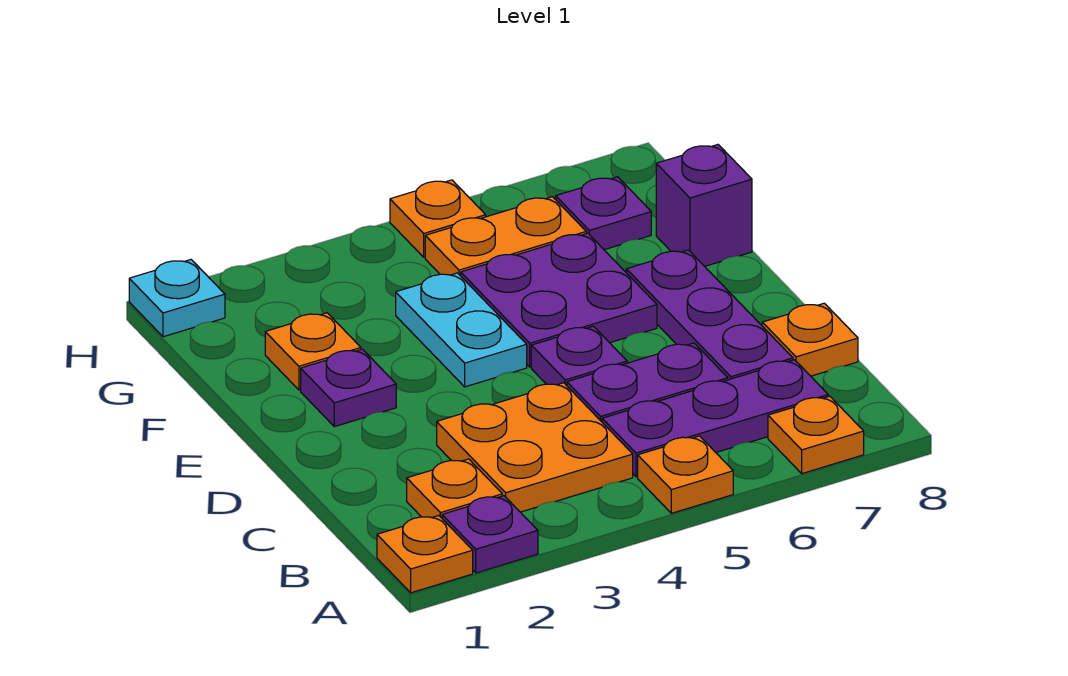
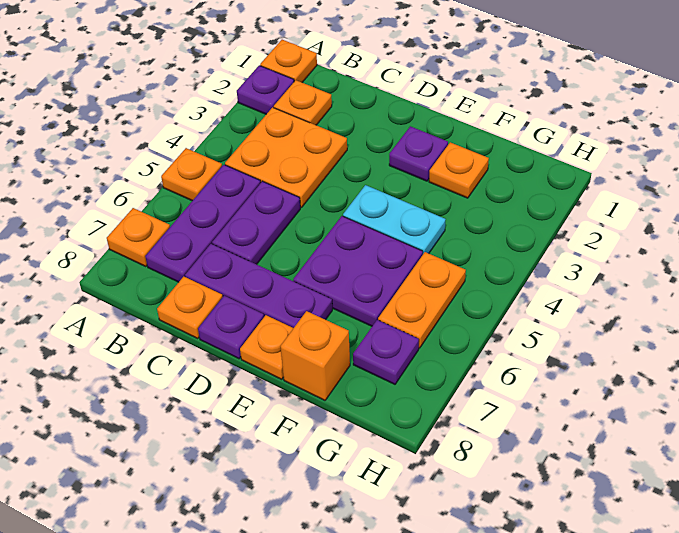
purple plate D5 level 1 -> purple plate D8 level 1
purple brick F8 level 1 -> orange brick F8 level 1
cyan plate H1 level 1 -> none
orange plate H5 level 1 -> orange plate E8 level 1

